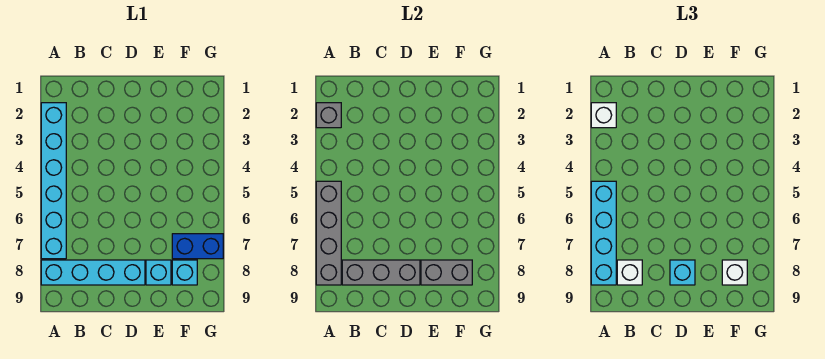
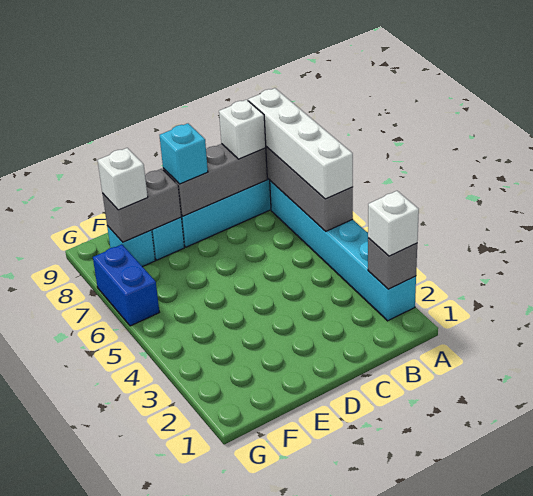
cyan brick A5:A8 level 3 -> white brick A5:A8 level 3
blue brick F7:G7 level 1 -> blue brick G6:G7 level 1

